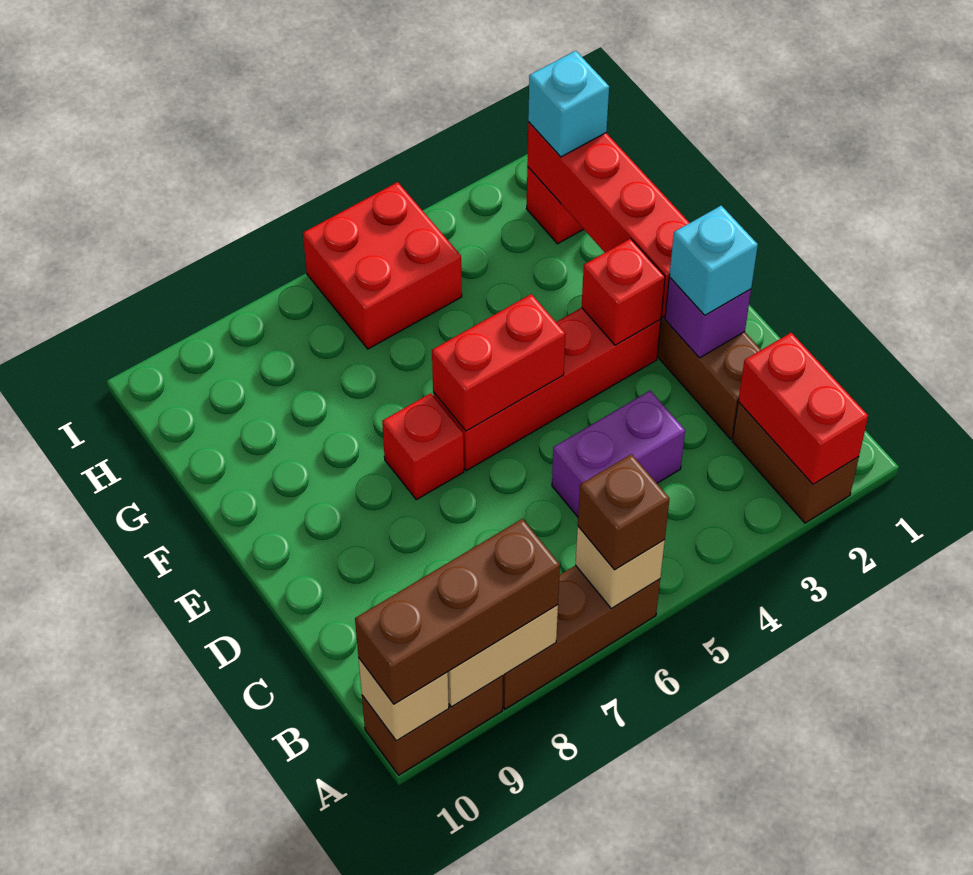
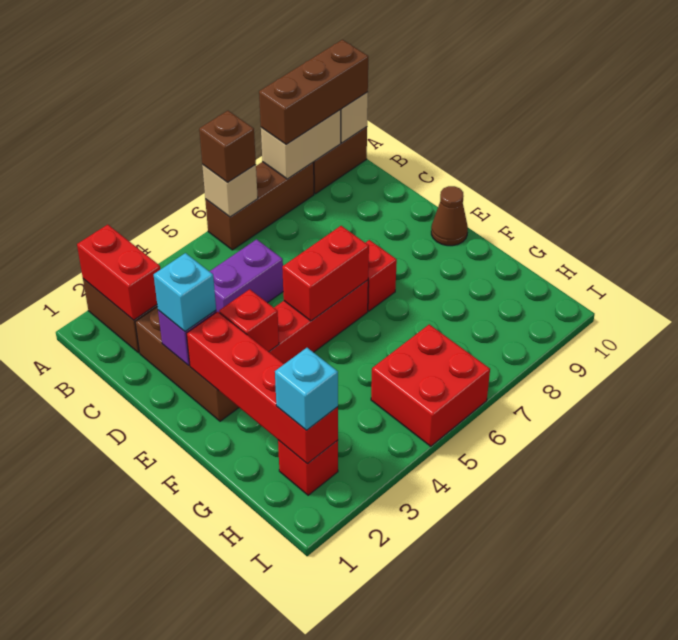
none -> brown cone E10 level 1

